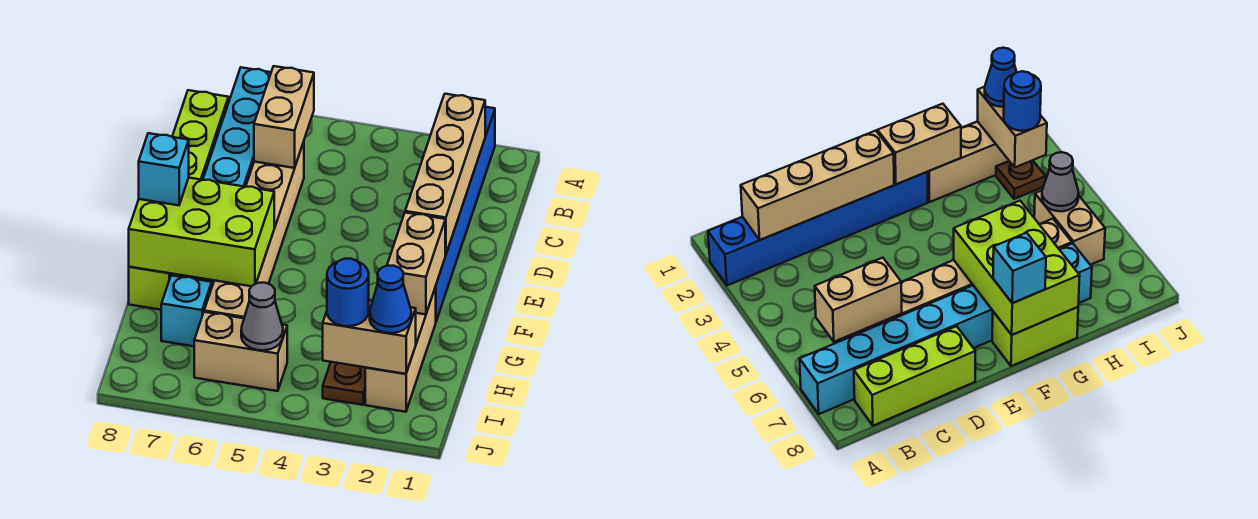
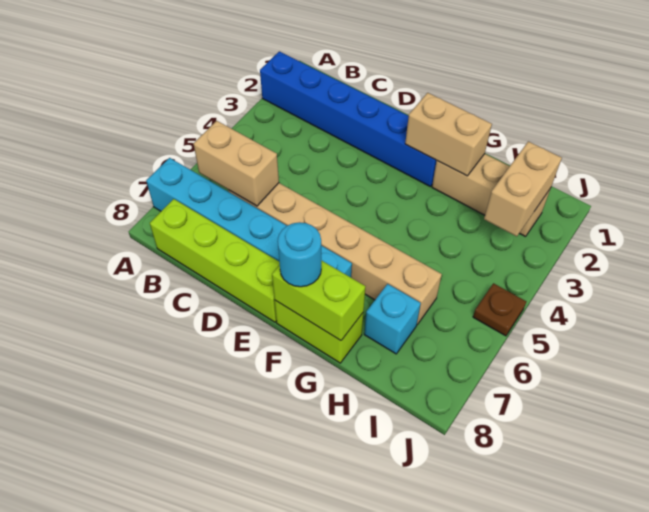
tan brick B2:E2 level 2 -> none
lime brick B8:D8 level 1 -> lime brick B8:E8 level 1
lime brick F6:G8 level 2 -> lime brick F8:G8 level 2
cyan brick F8 level 3 -> cyan round brick F8 level 3
blue cone I2 level 3 -> none
brown plate I3 level 1 -> brown plate J5 level 1
blue round brick I3 level 3 -> none
tan brick I5:I6 level 1 -> none
grey cone I5 level 2 -> none

